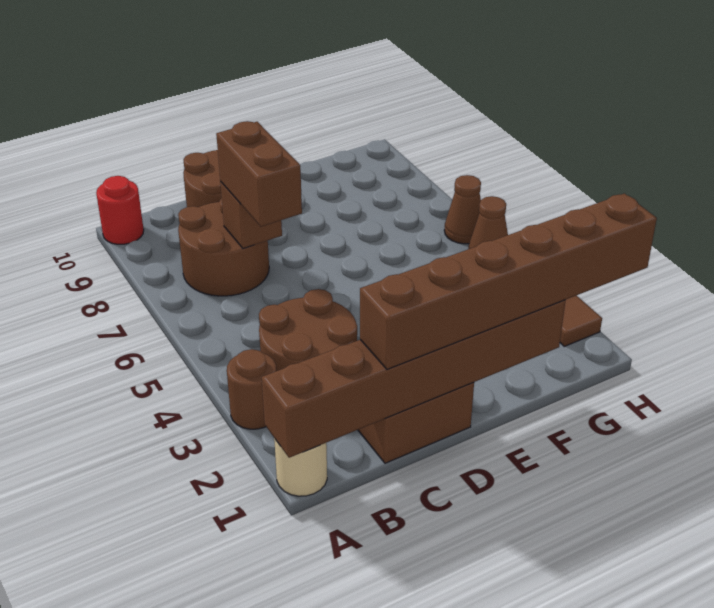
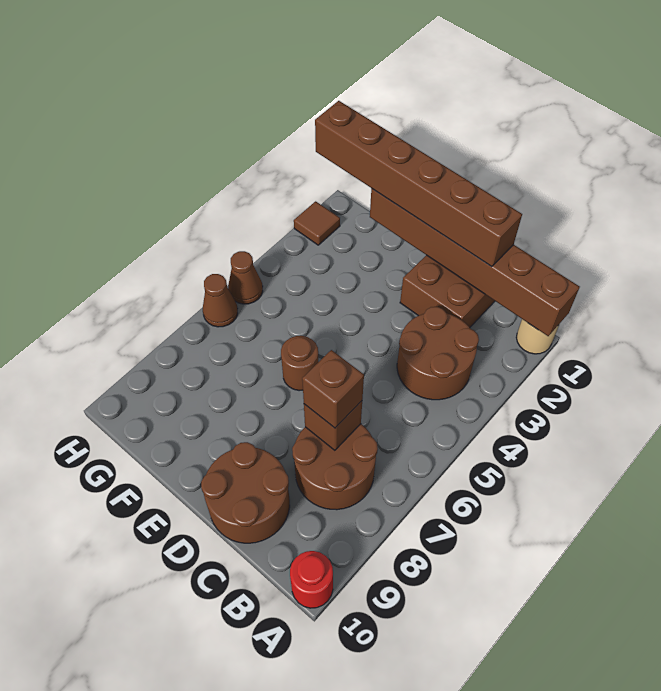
brown round brick A3 level 1 -> brown round brick E6 level 1
brown brick C6:C7 level 3 -> brown brick C7 level 3

